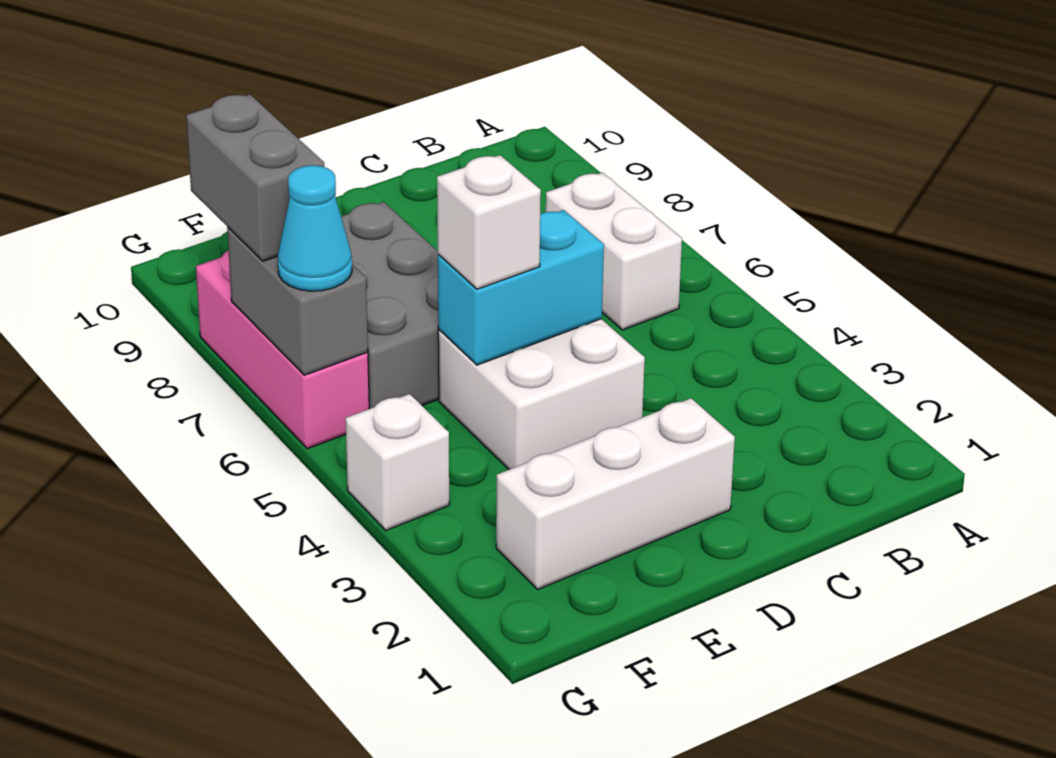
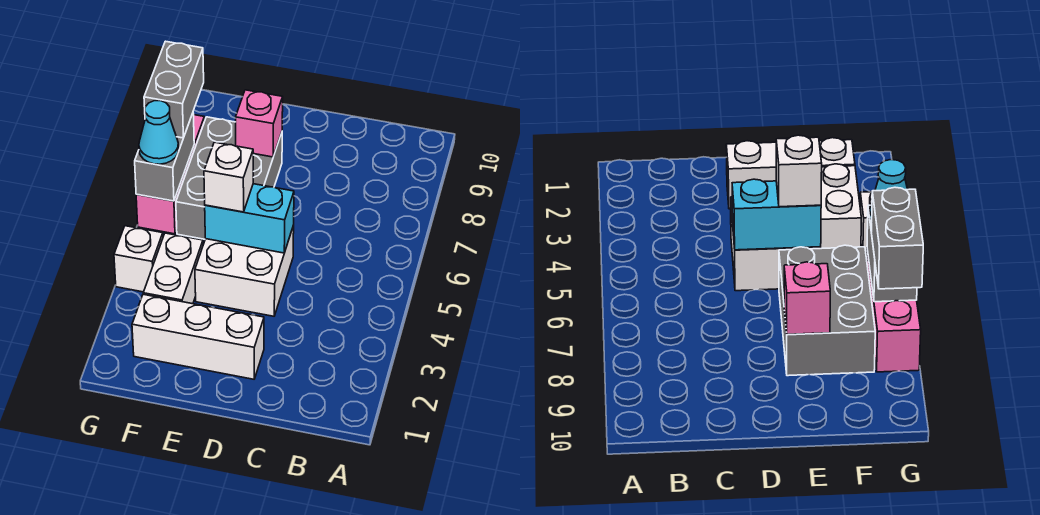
white brick B6:B7 level 1 -> white brick F3:F4 level 1
none -> pink brick E8 level 2

